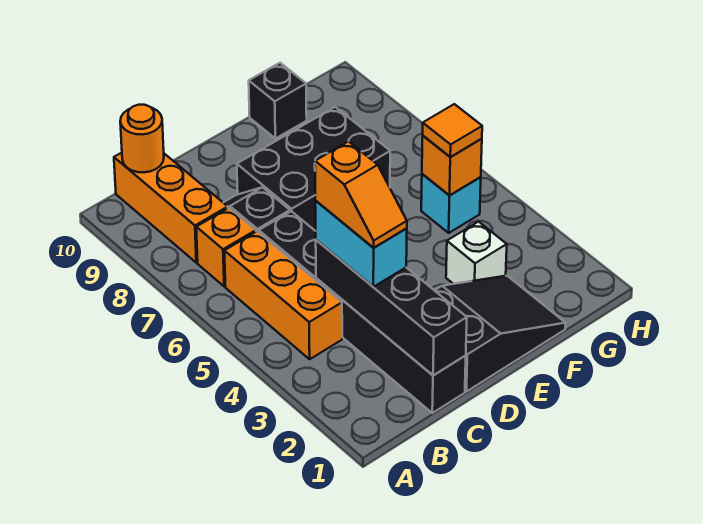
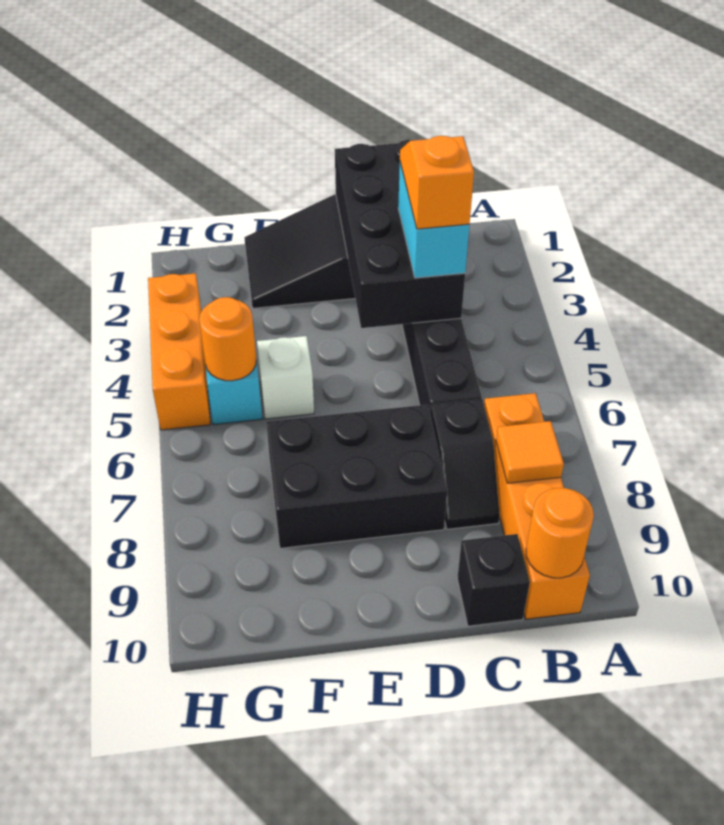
orange brick B4:B6 level 1 -> orange brick H3:H5 level 1
black brick C1:C4 level 2 -> black brick C1:D4 level 2
white brick F3 level 1 -> white brick F5 level 1
black brick F10 level 1 -> black brick C10 level 1
orange brick G5 level 2 -> orange round brick G5 level 2
orange tile G5 level 3 -> orange tile B8 level 2

